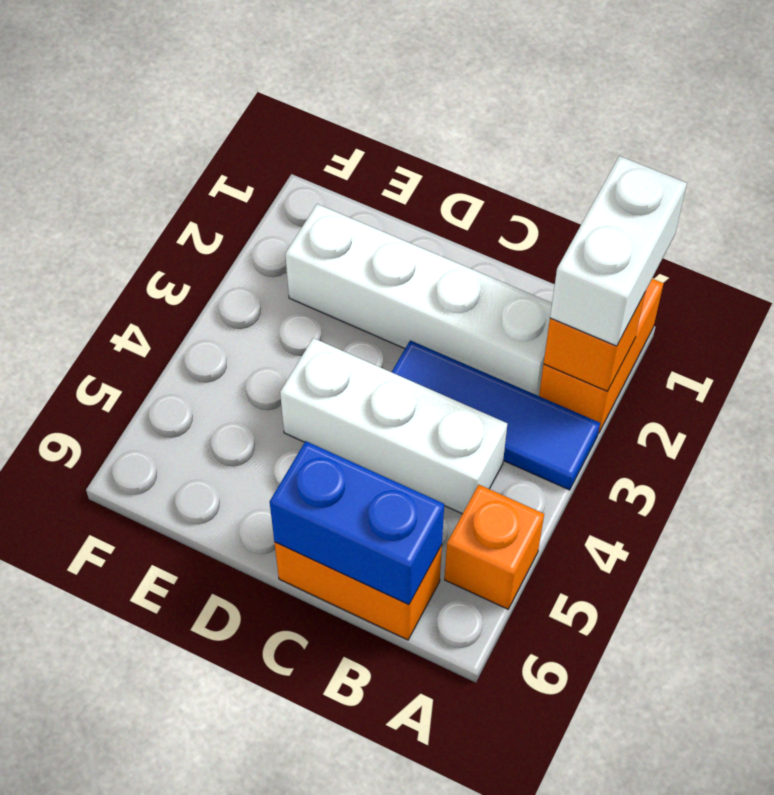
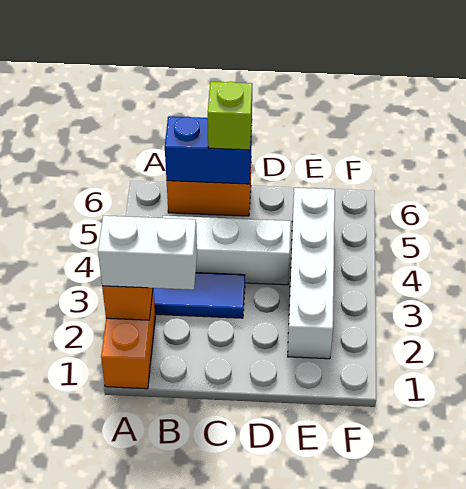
white brick A1:A2 level 3 -> white brick A2:B2 level 3
orange brick A5 level 1 -> none
white brick B2:E2 level 1 -> white brick E2:E5 level 1
none -> lime brick C6 level 3

